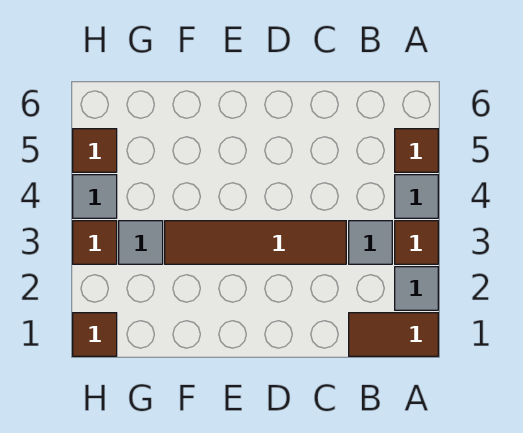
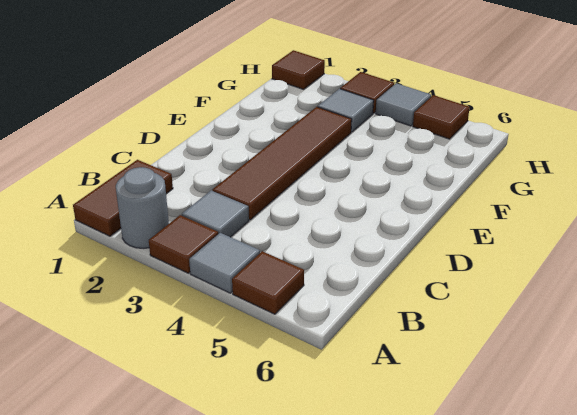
grey tile A2 level 1 -> grey round brick A2 level 1

